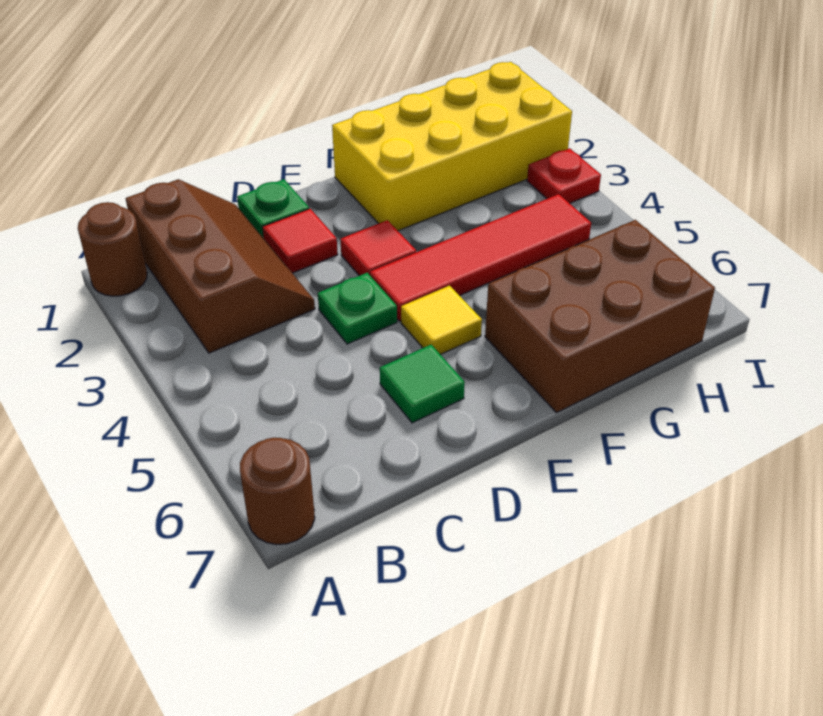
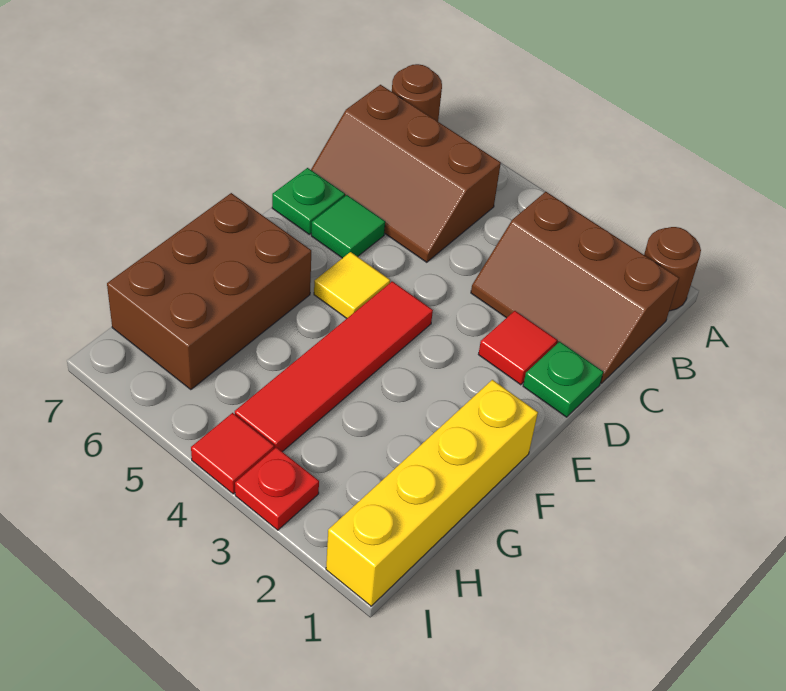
none -> brown slope B5:C7 level 1 top B
green plate D4 level 1 -> green plate D7 level 1
red tile E3 level 1 -> red tile I4 level 1
yellow brick F1:I2 level 1 -> yellow brick F1:I1 level 1

